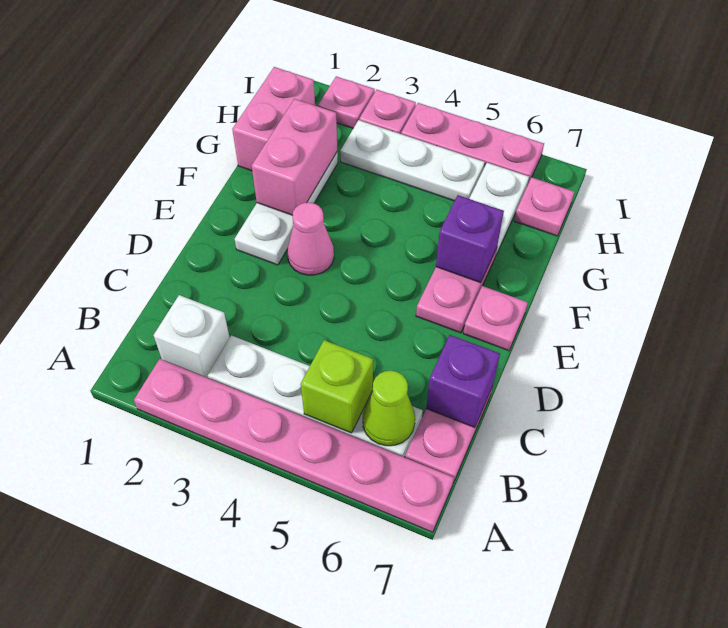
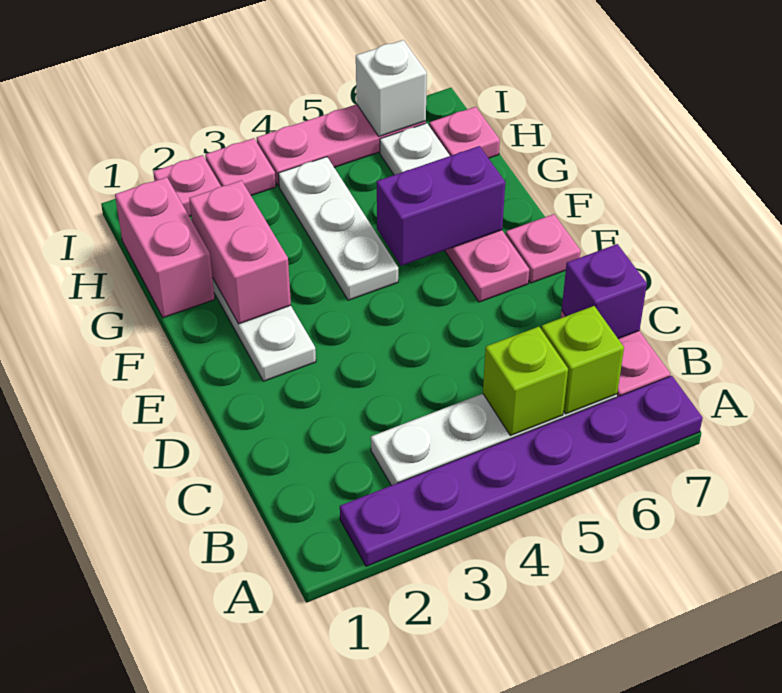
pink plate A2:A7 level 1 -> purple plate A2:A7 level 1
white brick B2 level 1 -> white brick I6 level 2
lime cone B6 level 2 -> lime brick B6 level 2
pink cone E3 level 1 -> none
purple brick F6 level 2 -> purple brick F5:F6 level 2
white plate H3:H5 level 1 -> white plate F4:H4 level 1

